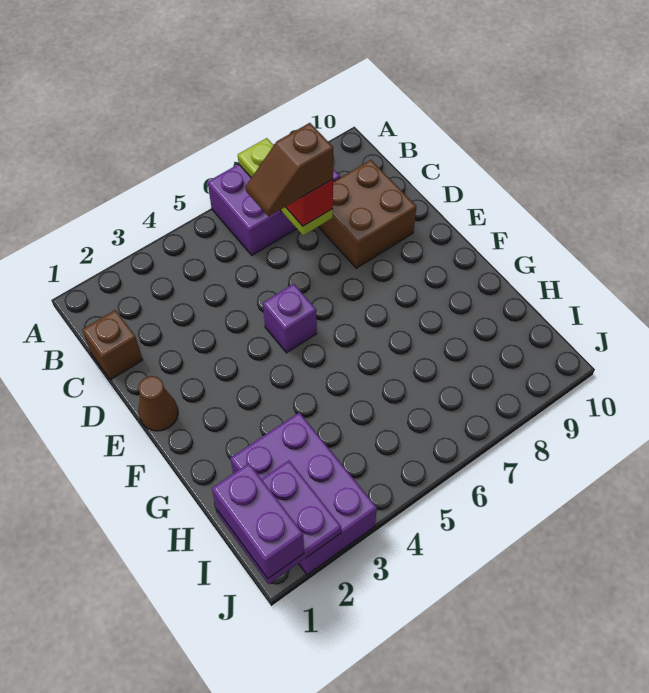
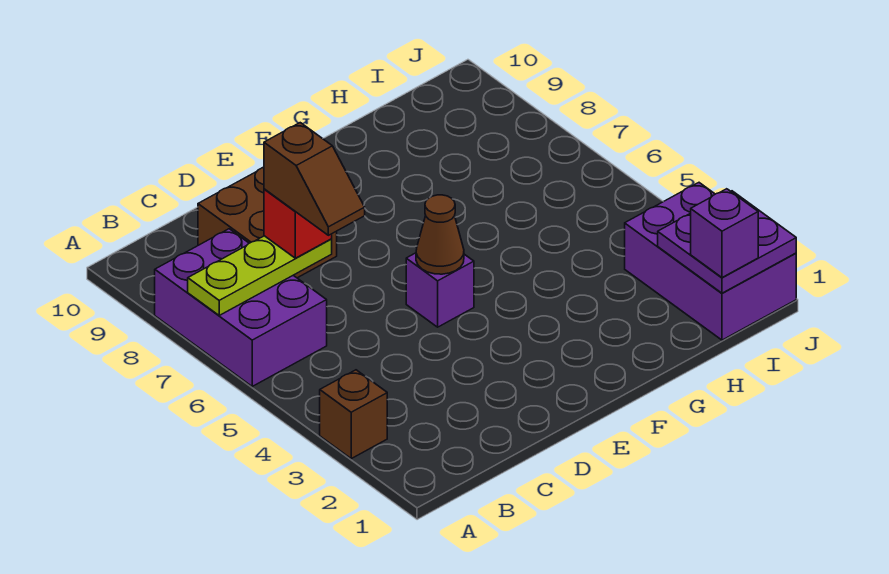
brown brick C1 level 1 -> brown brick A3 level 1
brown cone E1 level 1 -> brown cone E5 level 2
purple brick H2:J3 level 1 -> purple brick I1:J3 level 1
purple brick I1:J1 level 3 -> purple brick I1 level 3

